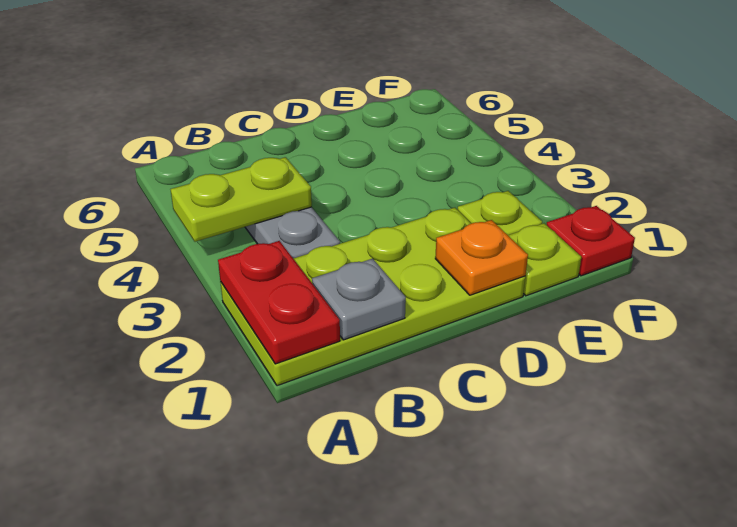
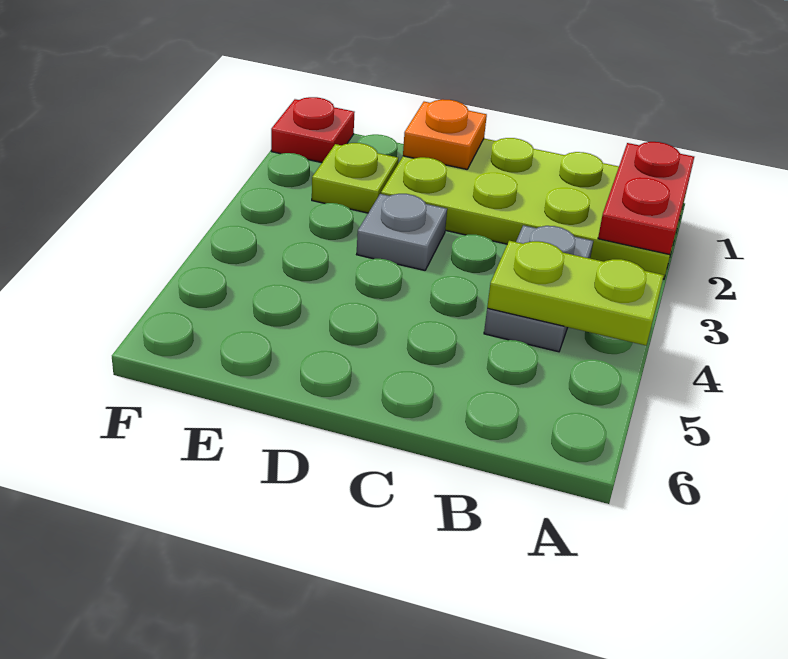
grey plate B1 level 2 -> grey plate D3 level 1
lime plate E1 level 1 -> none

